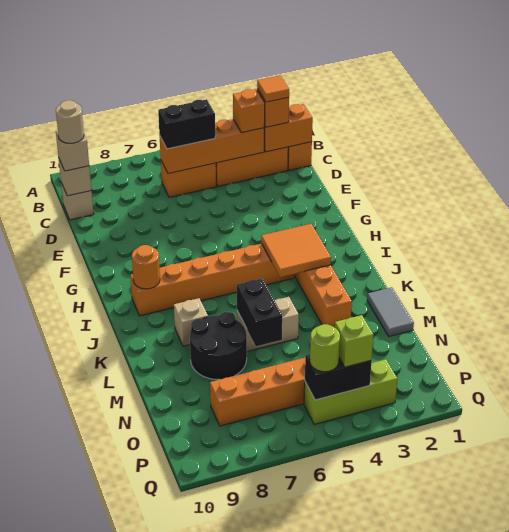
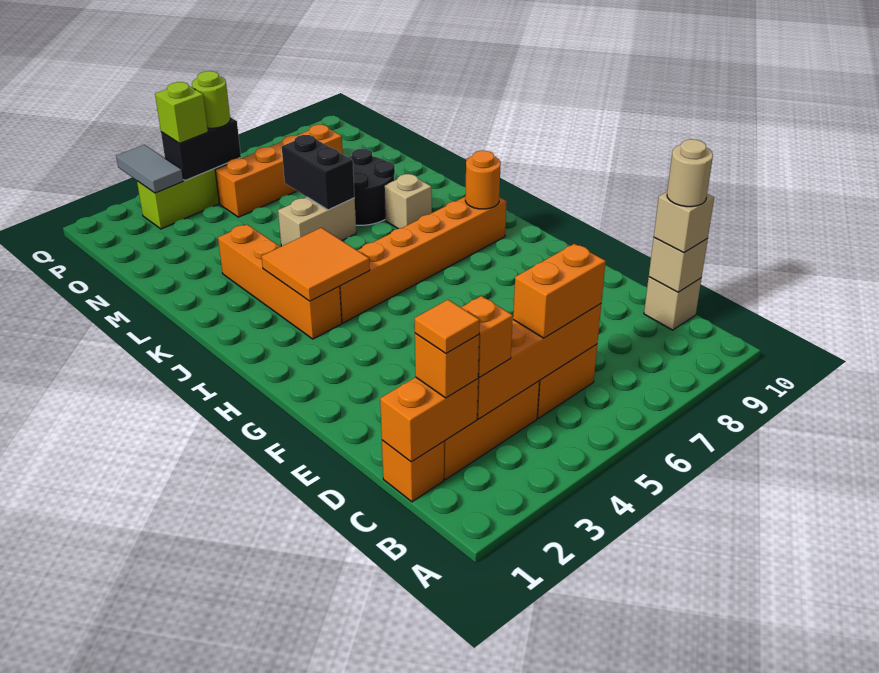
black brick C5:C6 level 3 -> orange brick C5:C6 level 3
grey tile L1:M1 level 1 -> grey tile P3:Q3 level 2

